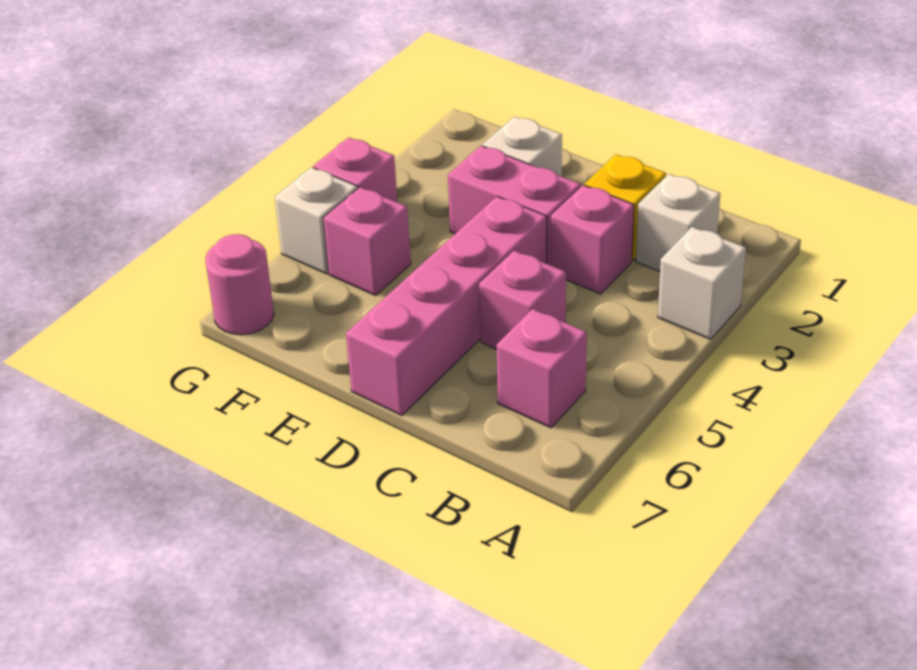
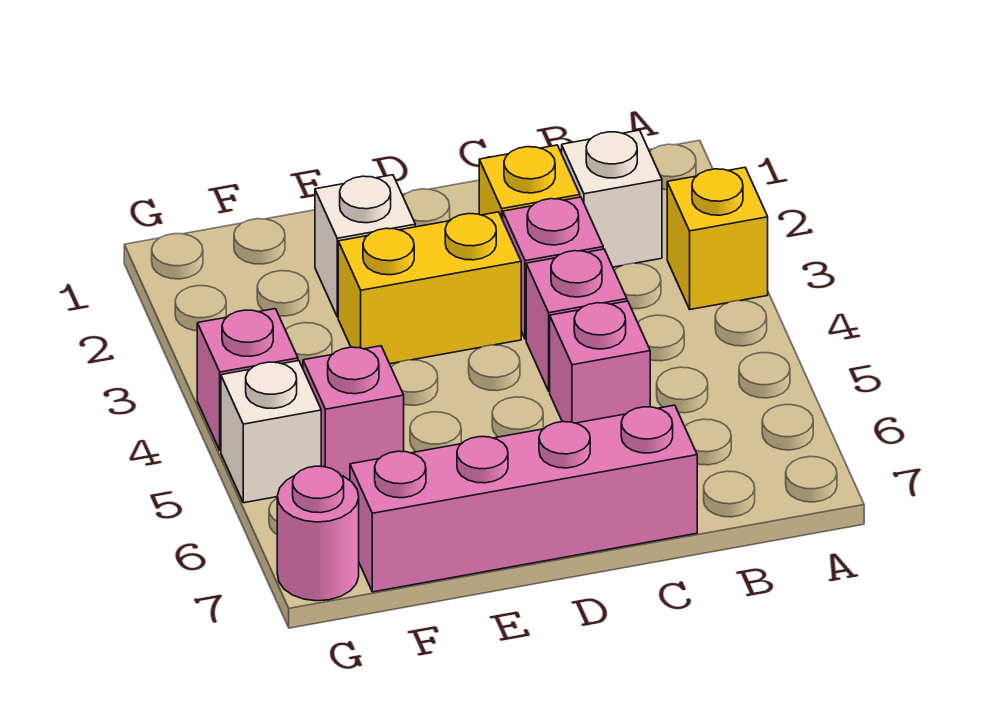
white brick A3 level 1 -> yellow brick A3 level 1
pink brick B6 level 1 -> pink brick C4 level 1
pink brick D3:E3 level 1 -> yellow brick D3:E3 level 1
pink brick D4:D7 level 1 -> pink brick C7:F7 level 1

